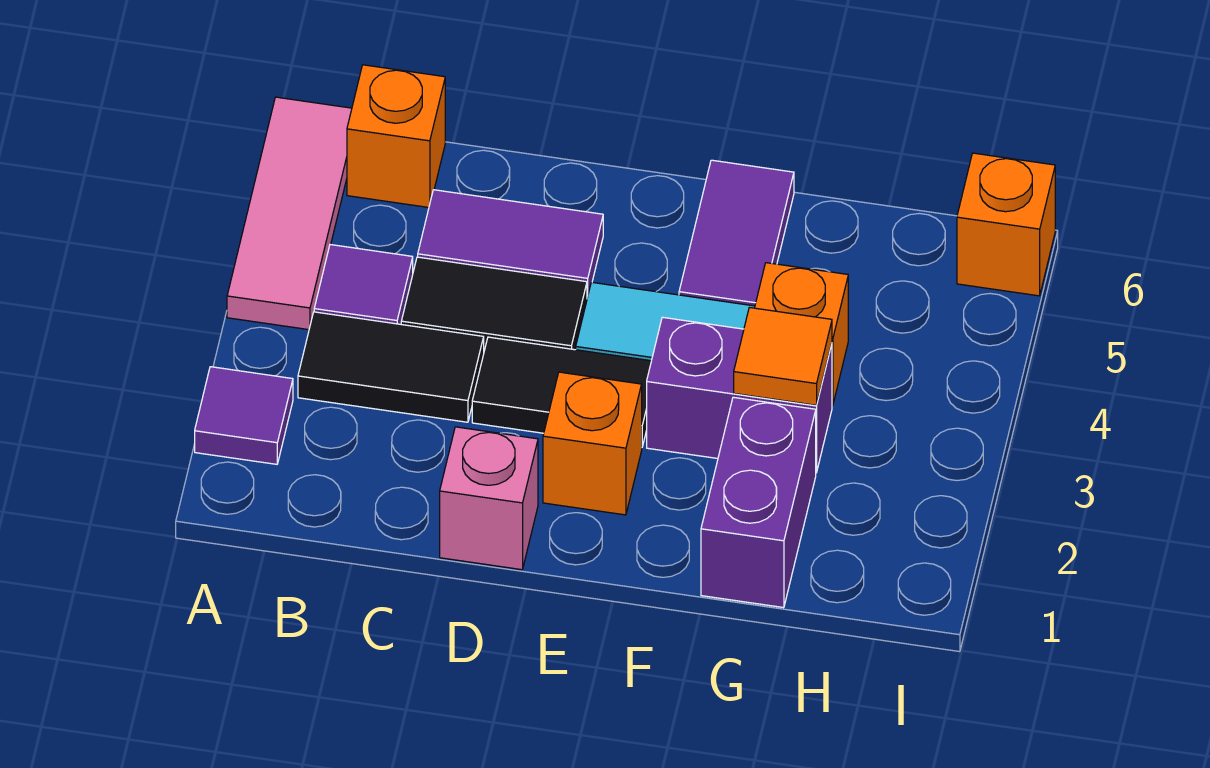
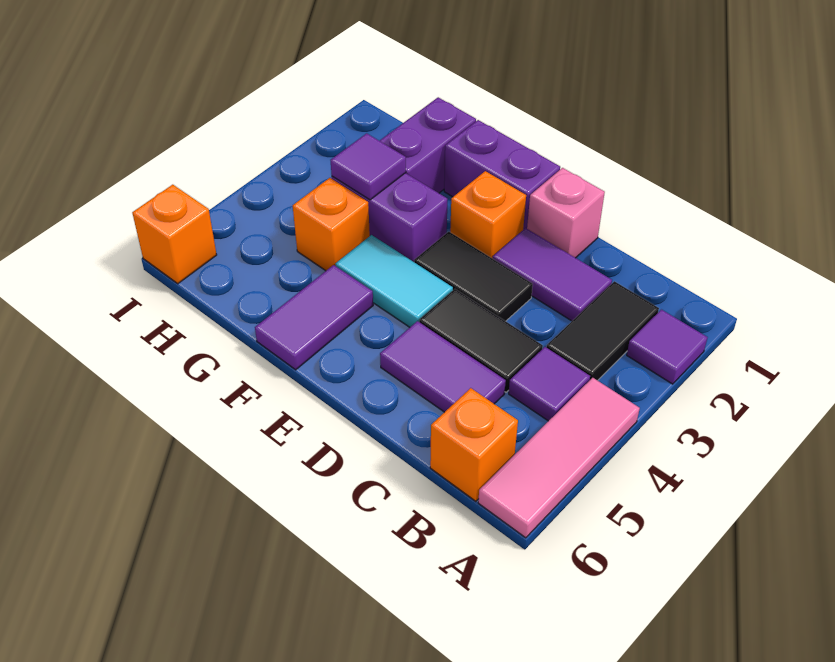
black tile B3:C3 level 1 -> black tile B2:B3 level 1
none -> purple tile C2:D2 level 1
none -> purple brick E1:F1 level 1
orange tile G3 level 2 -> purple tile G3 level 2

